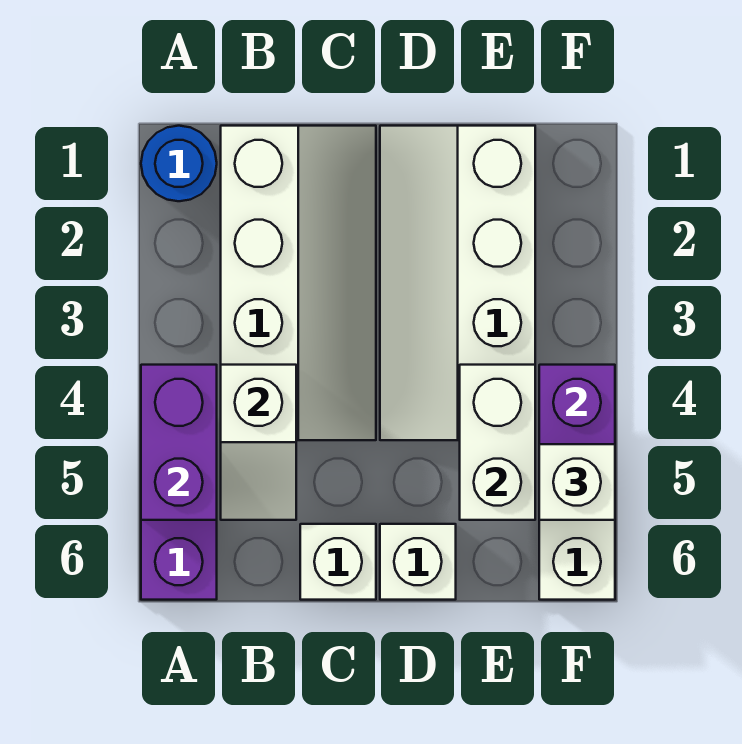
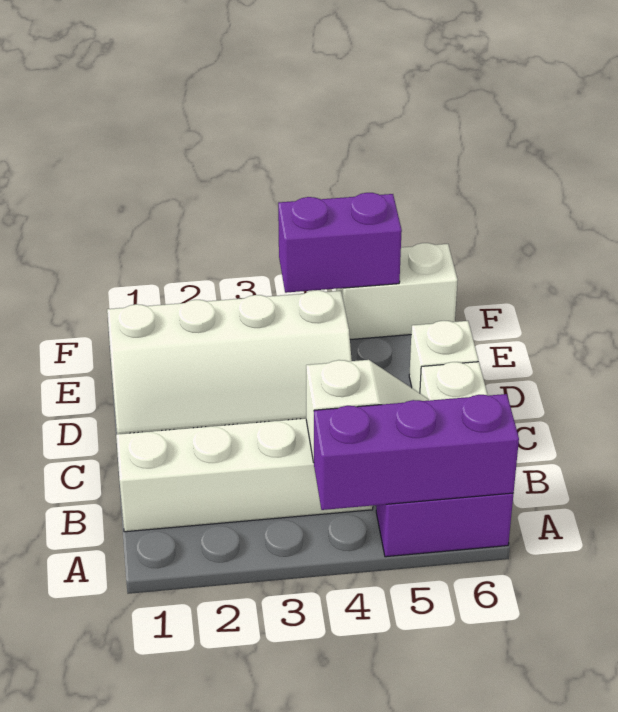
blue round brick A1 level 1 -> none
purple brick A4:A5 level 2 -> purple brick A4:A6 level 2
white brick E4:E5 level 2 -> none
white brick F5 level 3 -> none

